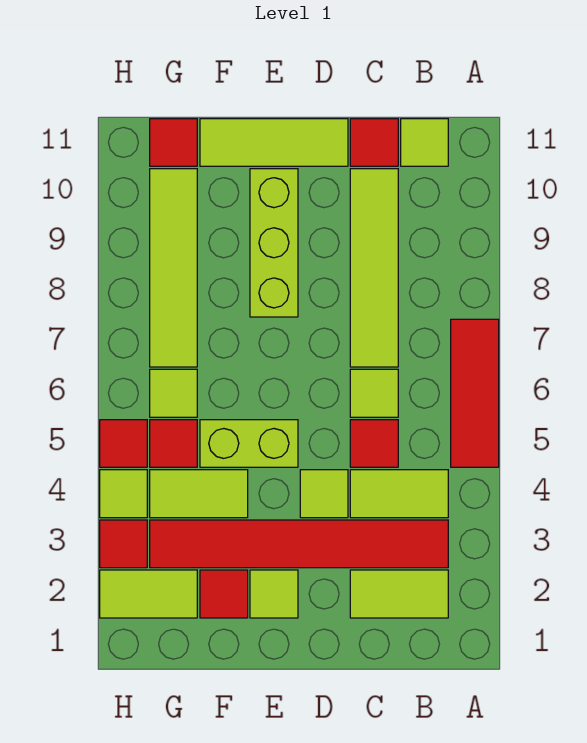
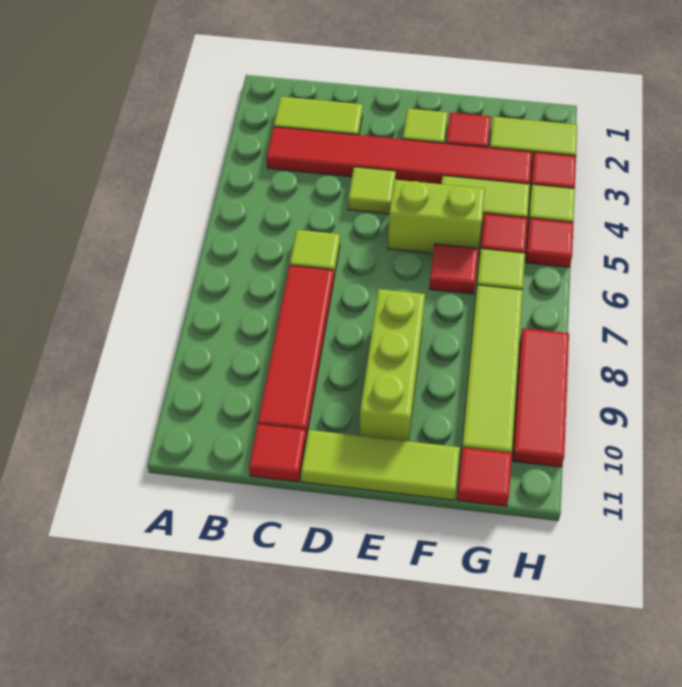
red tile A5:A7 level 1 -> red tile H8:H10 level 1
lime tile B4:C4 level 1 -> none
lime tile B11 level 1 -> none
red tile C5 level 1 -> red tile F6 level 1
lime tile C7:C10 level 1 -> red tile C7:C10 level 1

